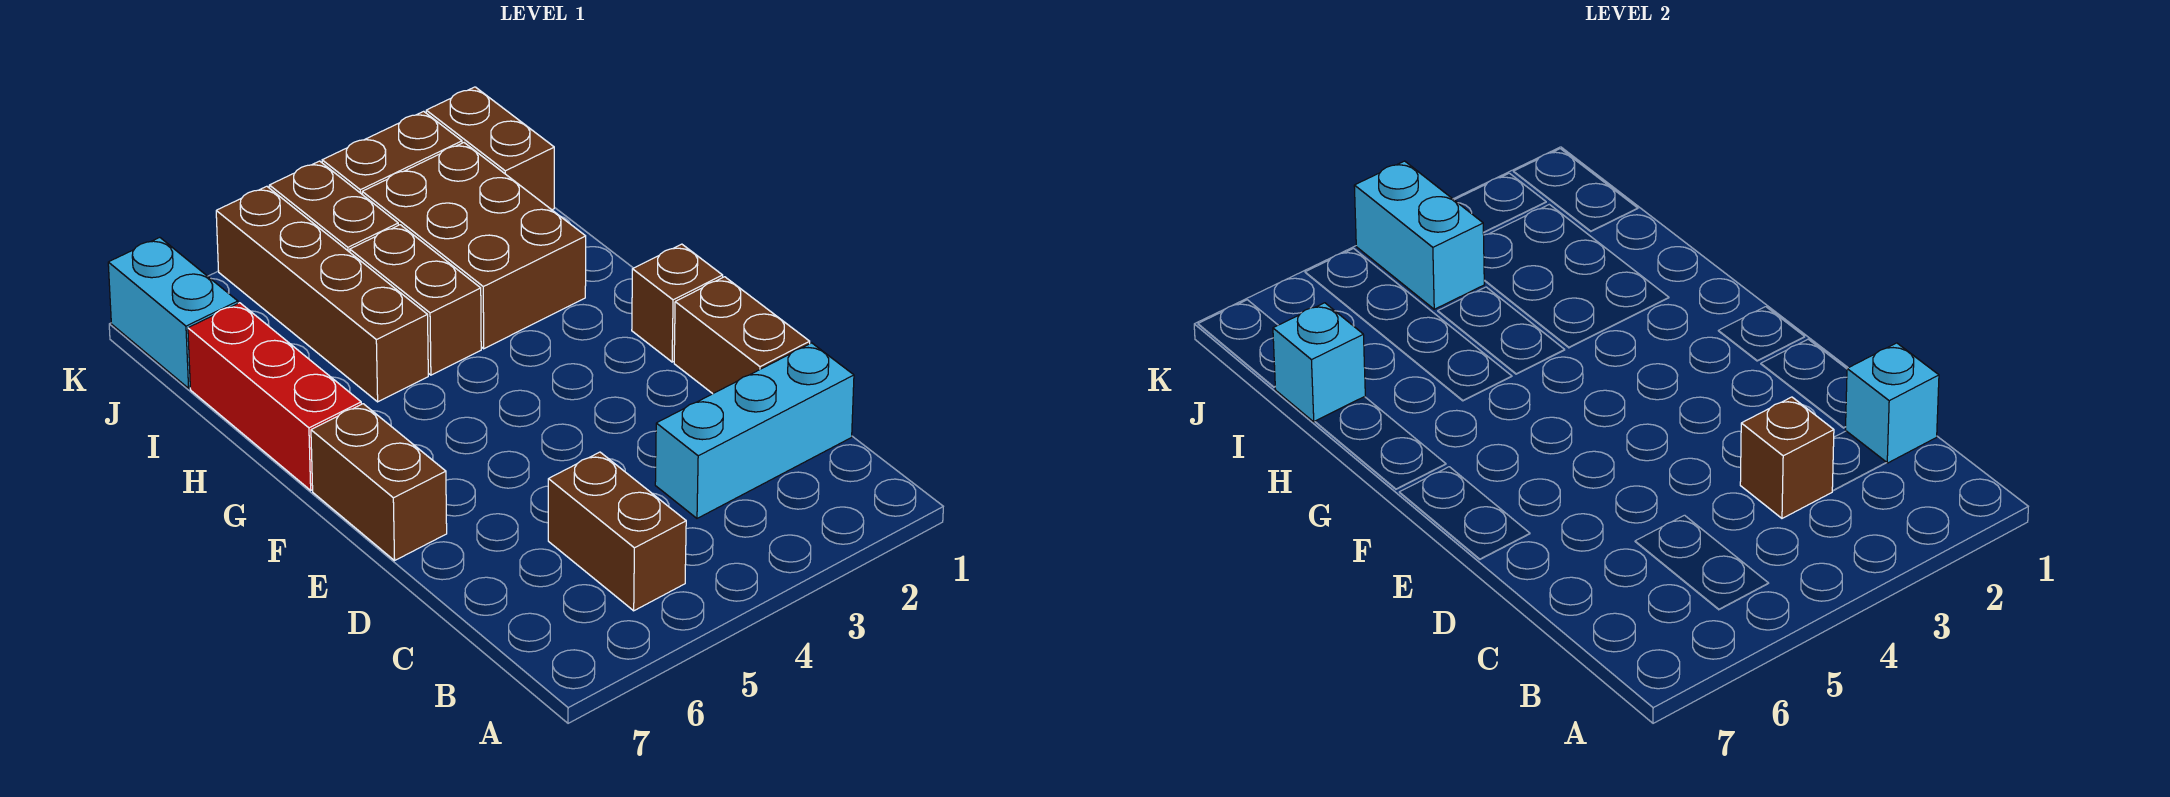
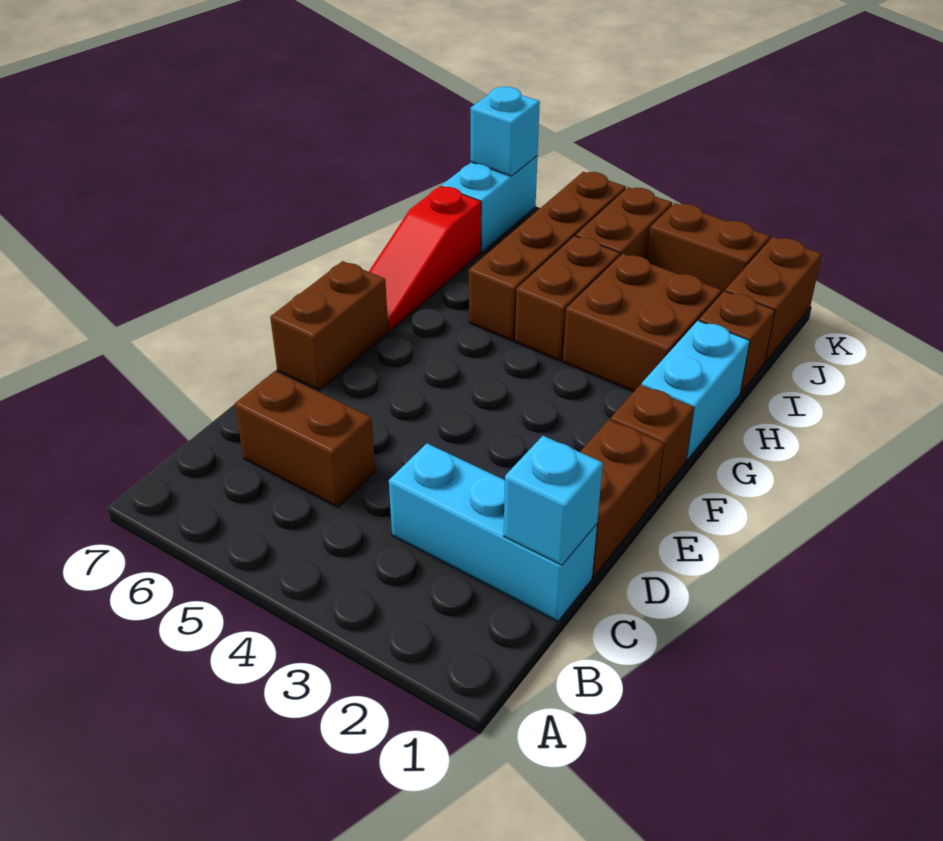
brown brick B5:C5 level 1 -> brown brick C5:C6 level 1
brown brick C3 level 2 -> brown brick I1 level 1
red brick G7:I7 level 1 -> red slope G7:I7 level 1 top I
brown brick H2:J3 level 1 -> brown brick H2:I3 level 1
cyan brick I7 level 2 -> cyan brick K7 level 2
cyan brick J4:K4 level 2 -> cyan brick G1:H1 level 1

